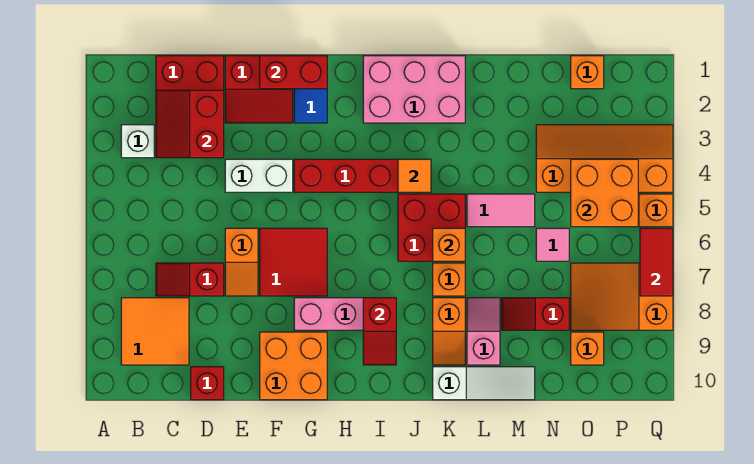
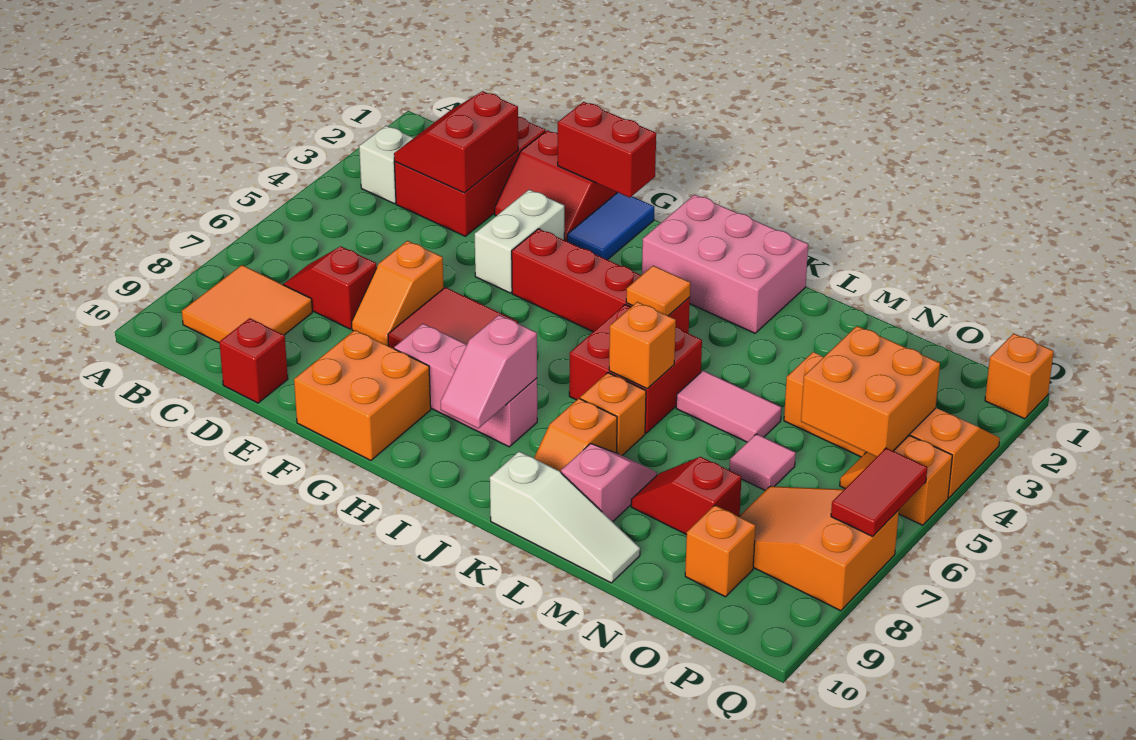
white brick E4:F4 level 1 -> white brick F3:F4 level 1
red slope I8:I9 level 2 top 8 -> pink slope I8:I9 level 2 top 8
orange brick O1 level 1 -> orange brick Q1 level 1

